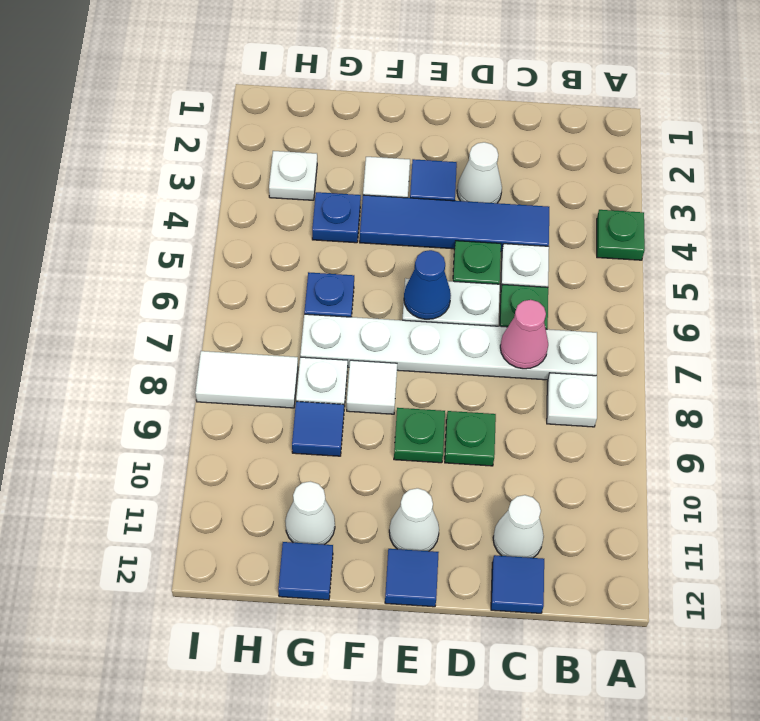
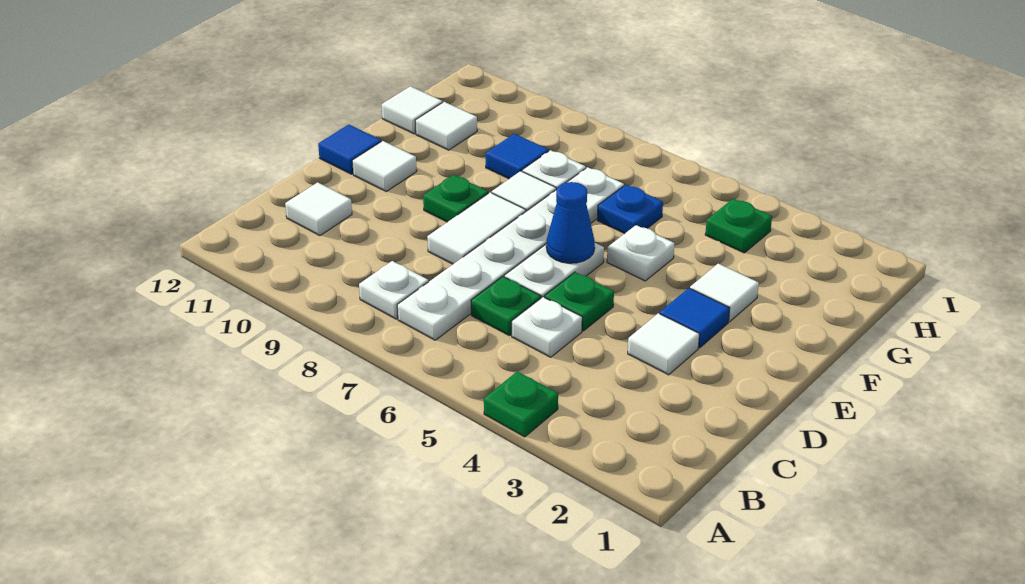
blue tile C4:F4 level 1 -> none
pink cone C7 level 2 -> none
white cone C11 level 1 -> white tile C11 level 1
blue tile C12 level 1 -> none
white cone D3 level 1 -> white tile D3 level 1
green plate D9 level 1 -> green plate H4 level 1
white cone E11 level 1 -> white tile E11 level 1
blue plate G4 level 1 -> none
white cone G11 level 1 -> white tile G11 level 1
blue tile G12 level 1 -> white tile G12 level 1
white plate H3 level 1 -> white plate F5 level 1
white tile H8:I8 level 1 -> white tile D8:E8 level 1

